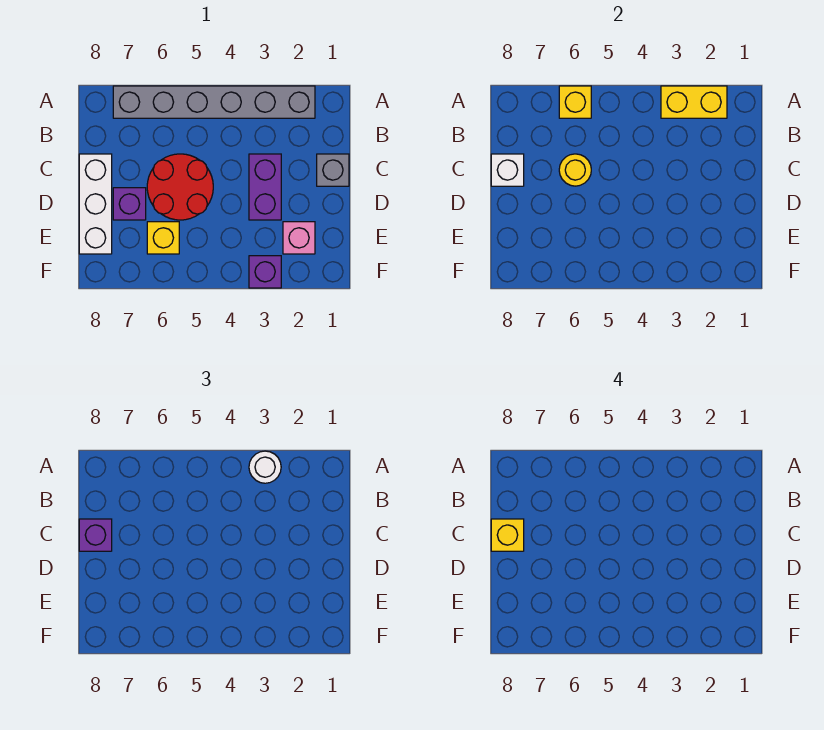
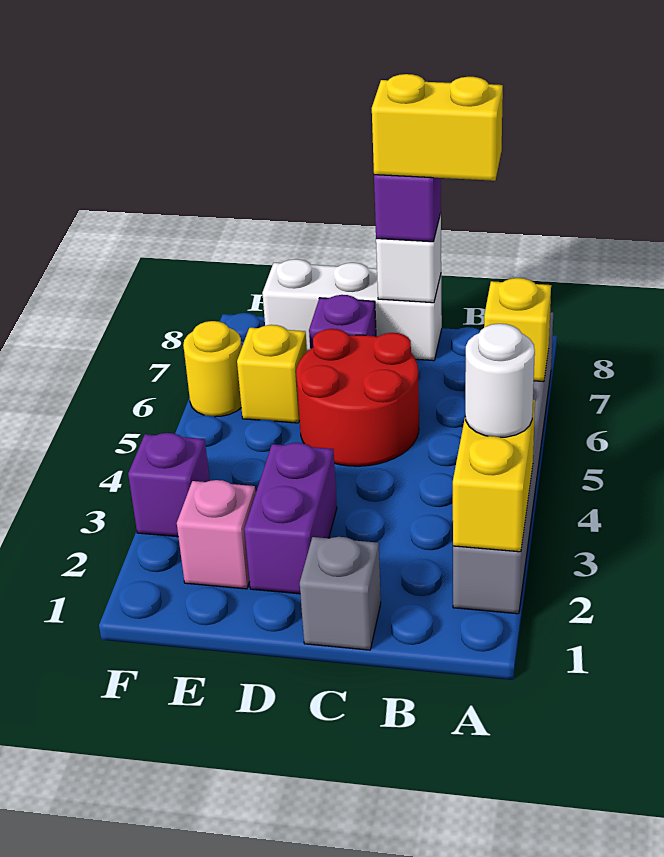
purple brick C3:D3 level 1 -> purple brick D2:D3 level 1
yellow round brick C6 level 2 -> yellow round brick F6 level 1
yellow brick C8 level 4 -> yellow brick B8:C8 level 4

